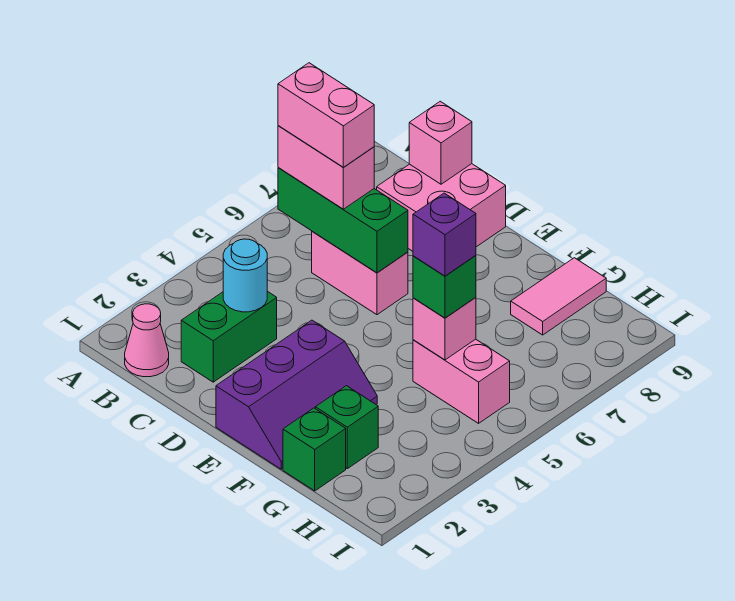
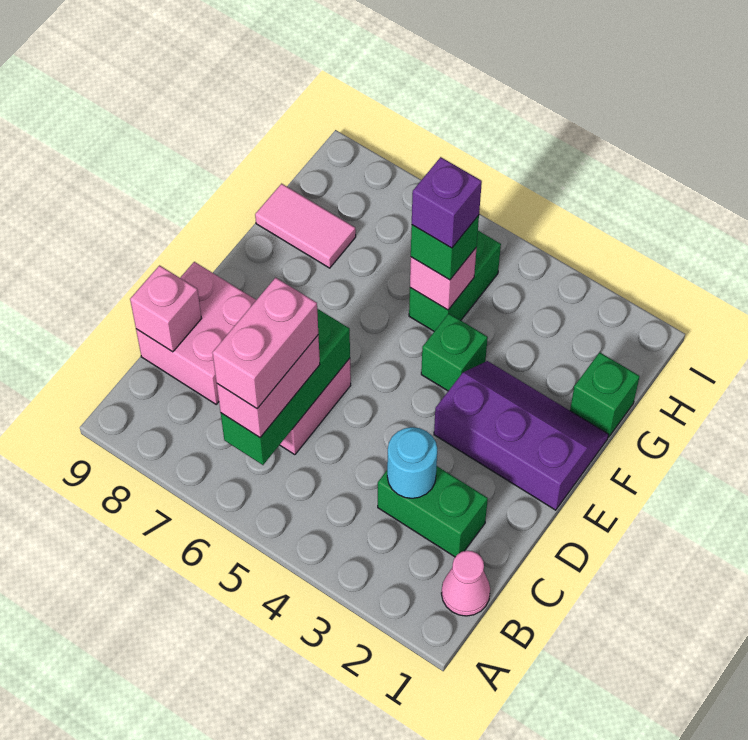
green brick G2 level 1 -> green brick F4 level 1
pink brick G5:H5 level 1 -> green brick G5:H5 level 1

